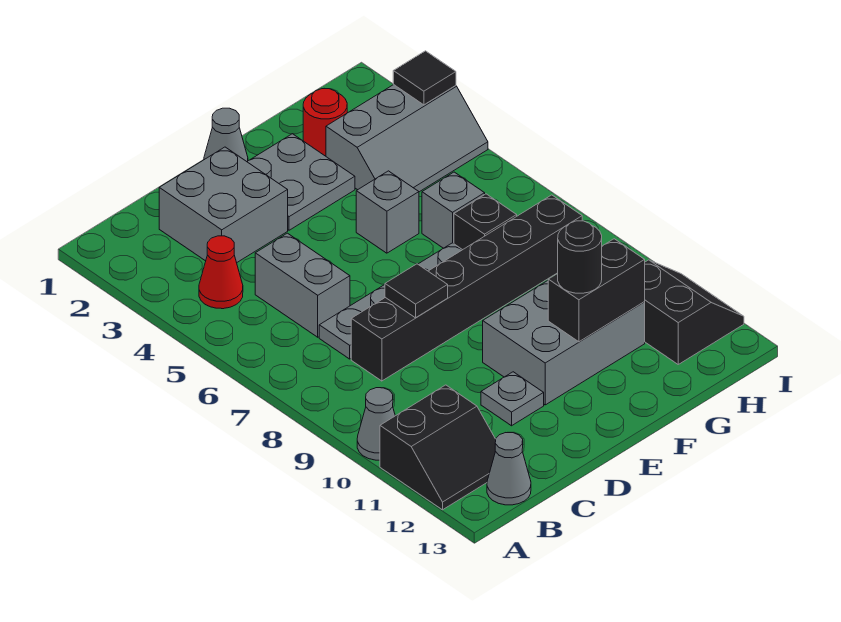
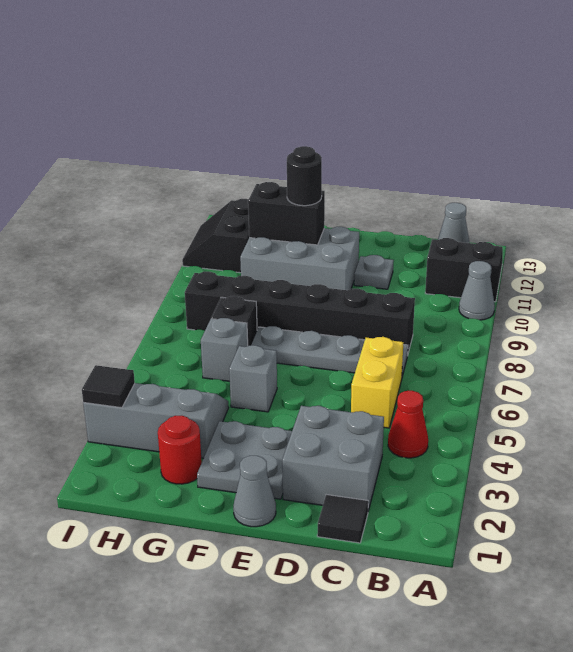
grey brick C5:C6 level 1 -> yellow brick C5:C6 level 1
black tile D8 level 2 -> black tile C1 level 1

